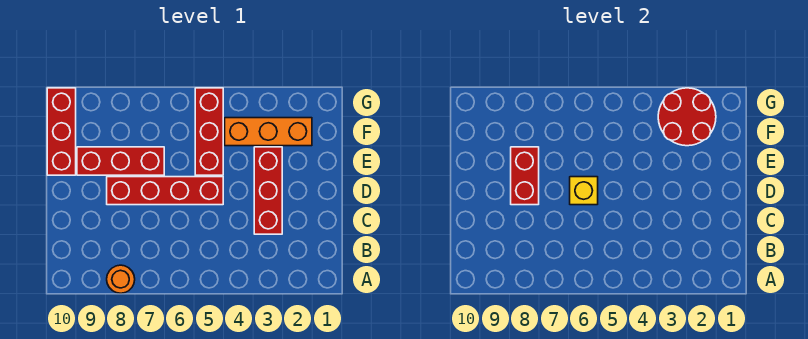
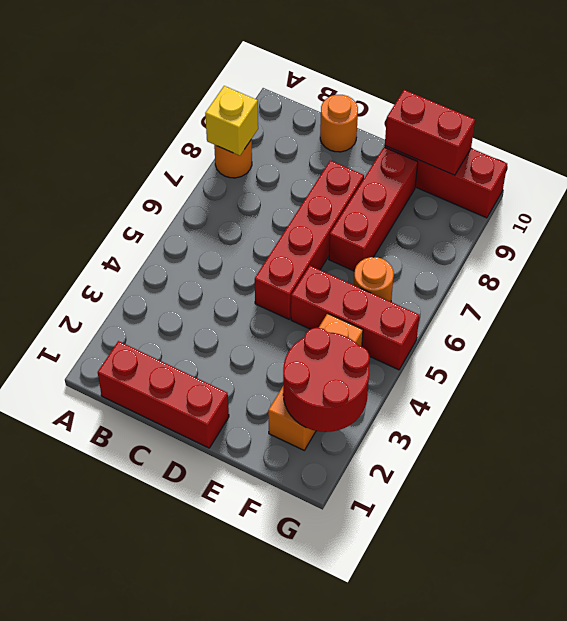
red brick C3:E3 level 1 -> red brick B1:D1 level 1
none -> orange round brick C10 level 1
yellow brick D6 level 2 -> yellow brick A8 level 2
red brick D8:E8 level 2 -> red brick E10:F10 level 2
none -> orange round brick F6 level 1

